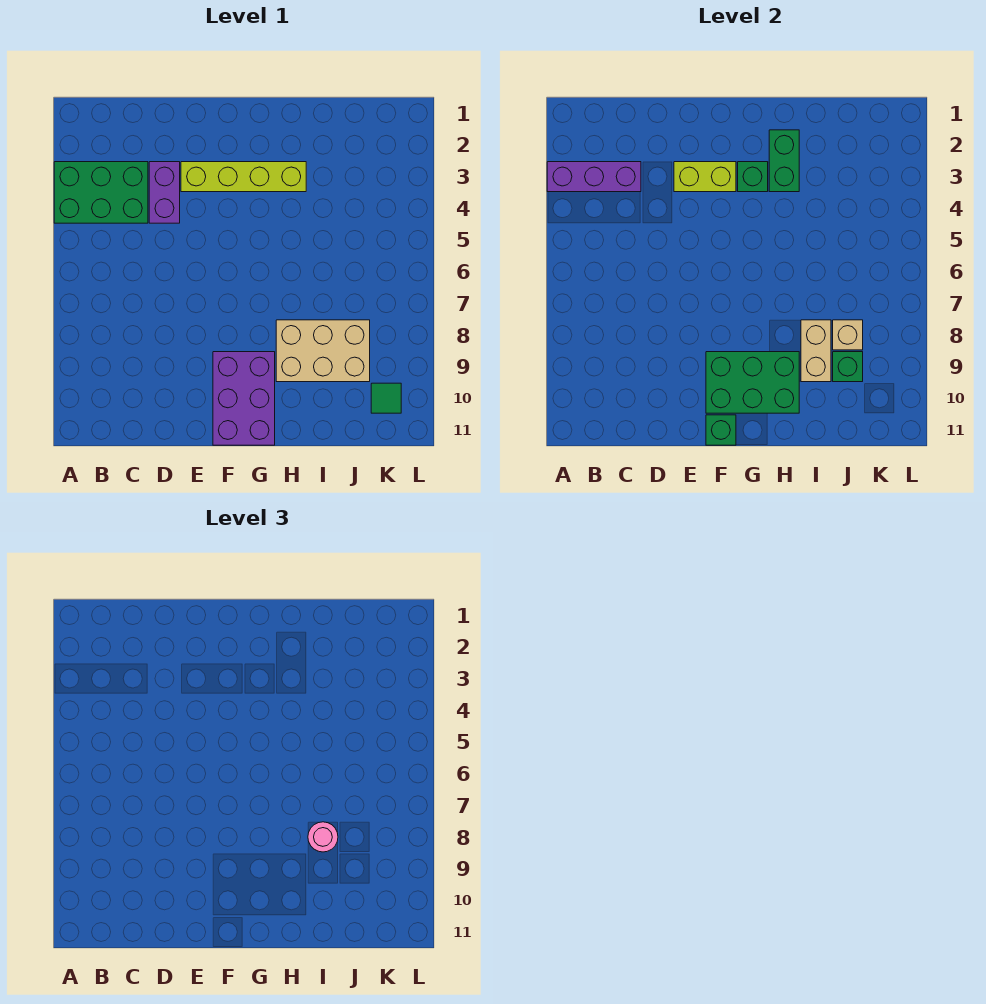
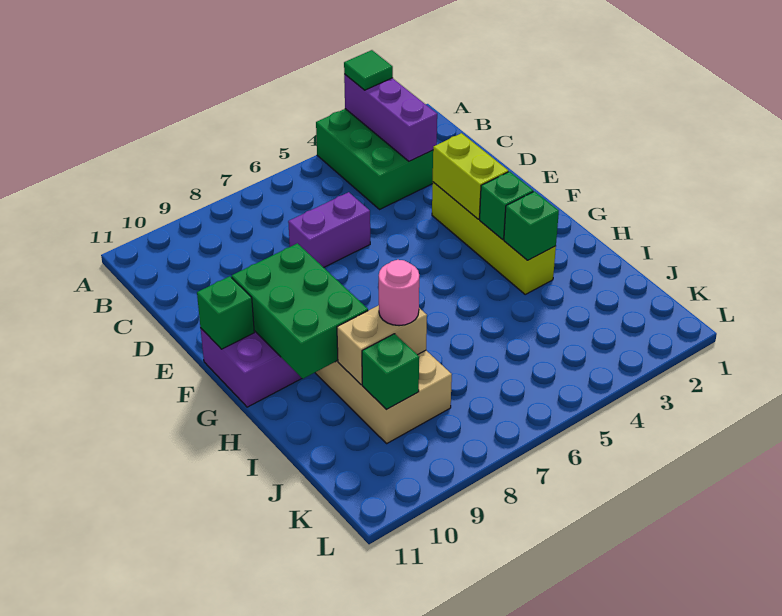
purple brick D3:D4 level 1 -> purple brick D6:D7 level 1
green brick H2:H3 level 2 -> green brick H3 level 2
tan brick J8 level 2 -> none
green tile K10 level 1 -> green tile A3 level 3

